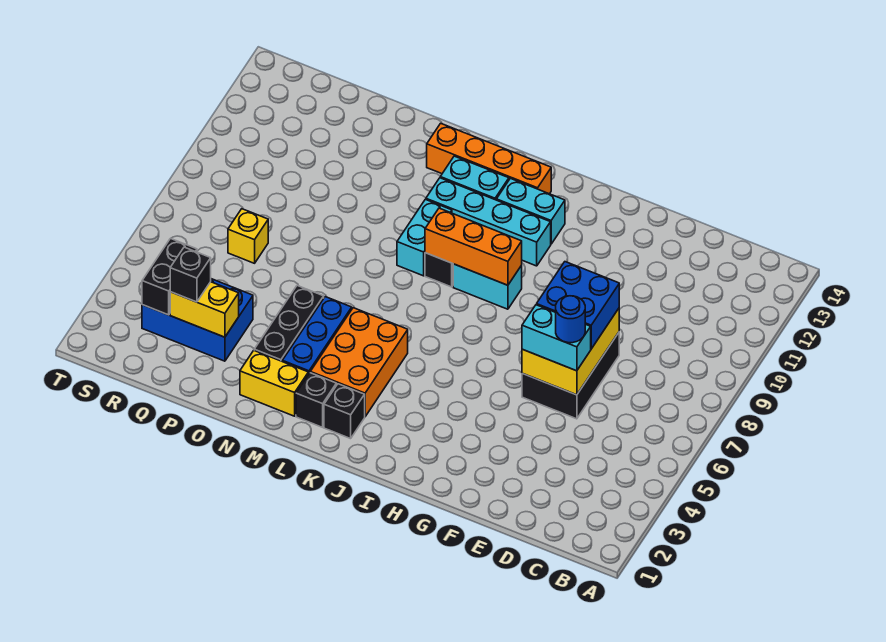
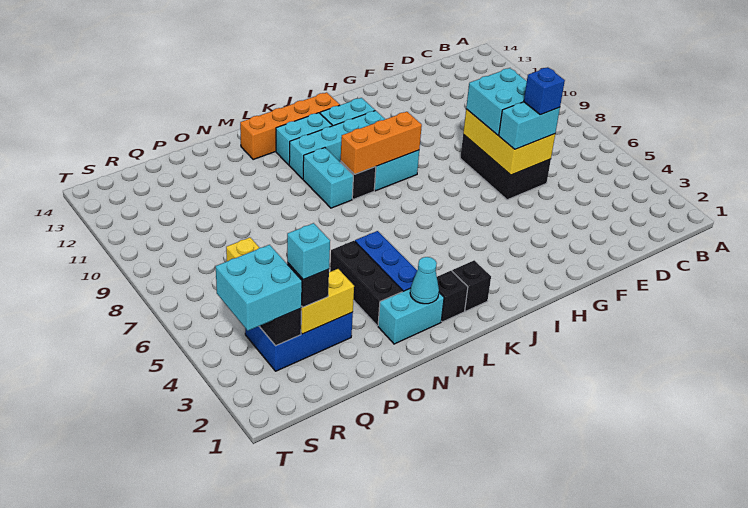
blue round brick E6 level 4 -> blue brick E6 level 4
blue brick E7:F8 level 3 -> cyan brick E7:F8 level 3
orange brick K3:L5 level 1 -> none
yellow brick M2:N2 level 1 -> cyan brick M2:N2 level 1
none -> cyan cone M2 level 2
none -> cyan brick Q3 level 4
none -> cyan brick R3:S4 level 3

